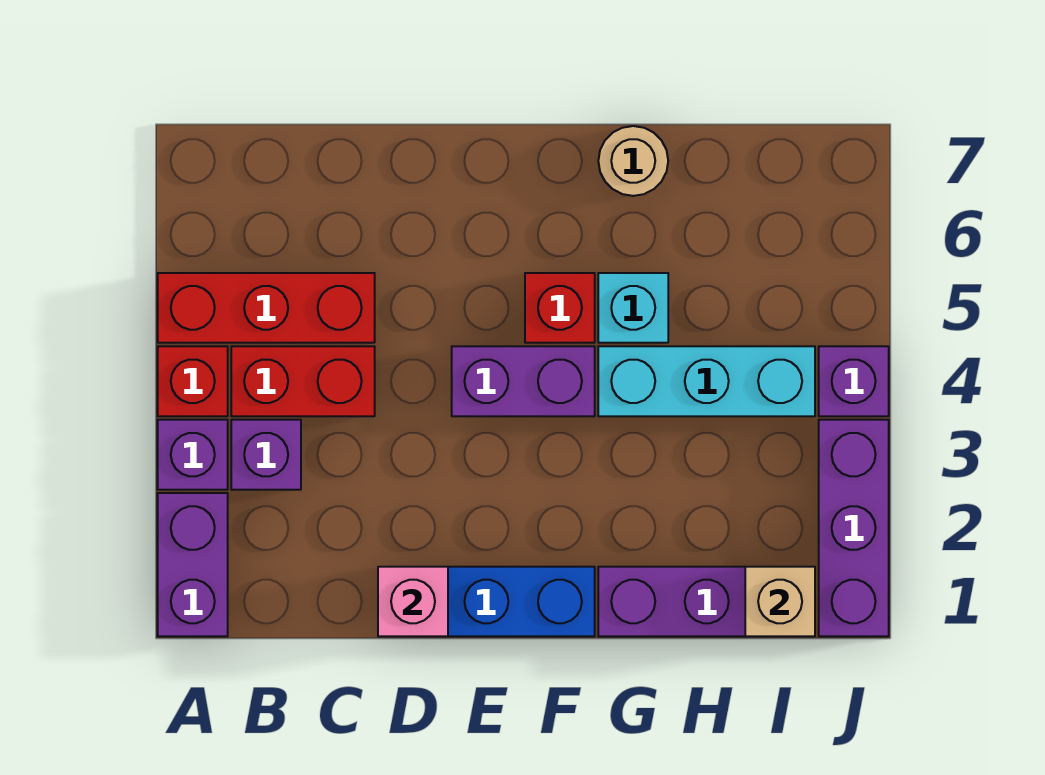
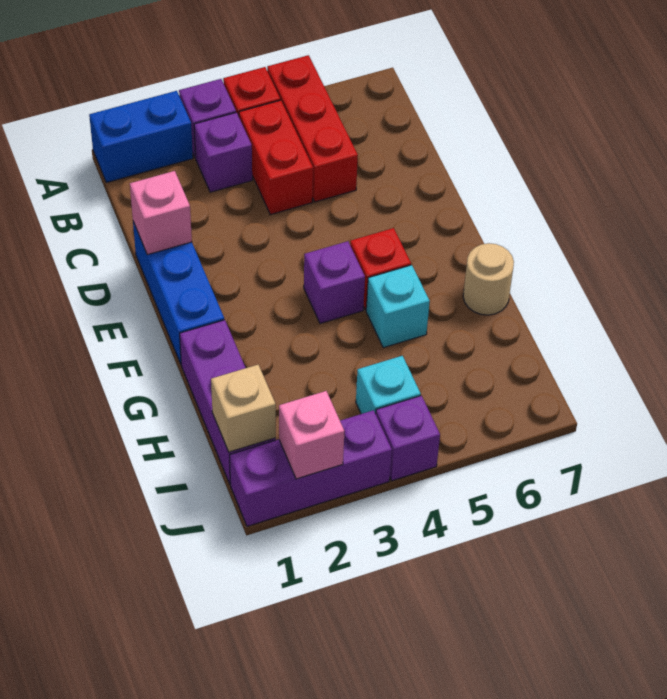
purple brick A1:A2 level 1 -> blue brick A1:A2 level 1
purple brick E4:F4 level 1 -> purple brick F4 level 1
cyan brick G4:I4 level 1 -> cyan brick I4 level 1
none -> pink brick J2 level 2

